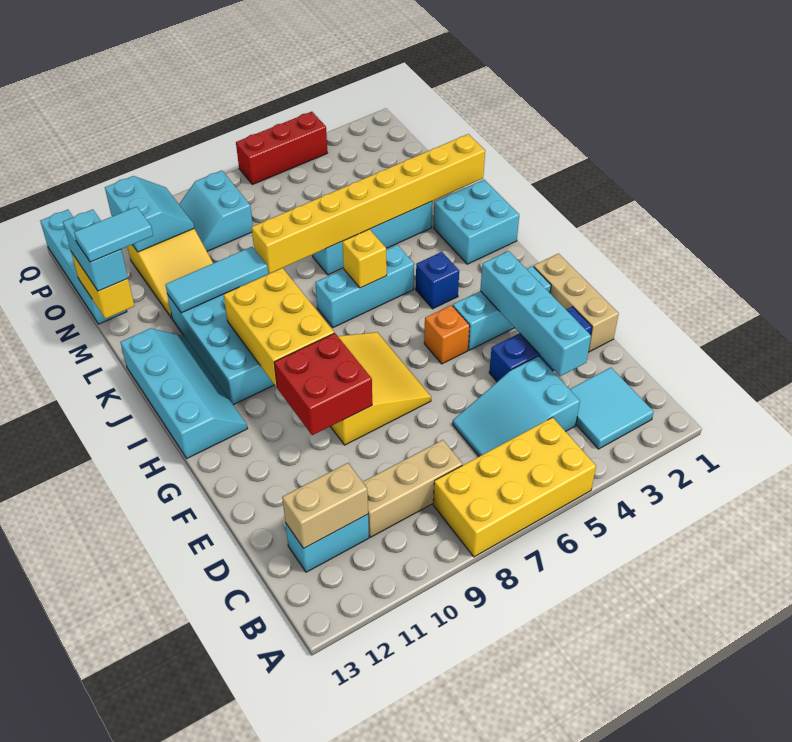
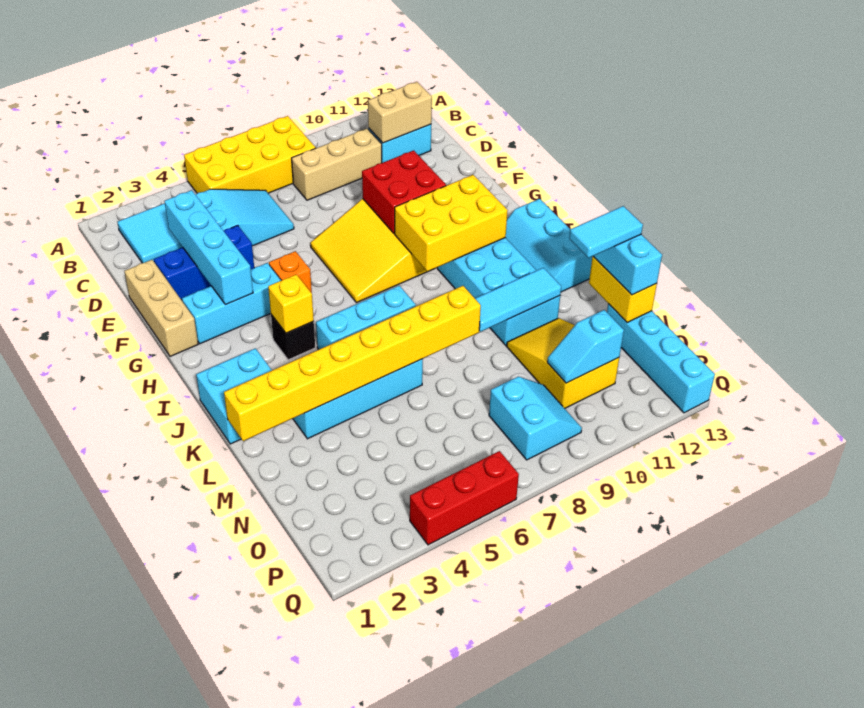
yellow brick H9:J10 level 2 -> yellow brick H9:I11 level 2
cyan slope H12:K13 level 1 top 13 -> cyan slope I12:K13 level 1 top 13
blue brick I4 level 1 -> black brick I4 level 1
yellow brick J6 level 2 -> yellow brick I4 level 2
cyan slope O10:P11 level 2 top 11 -> cyan slope O10:O11 level 2 top 11

